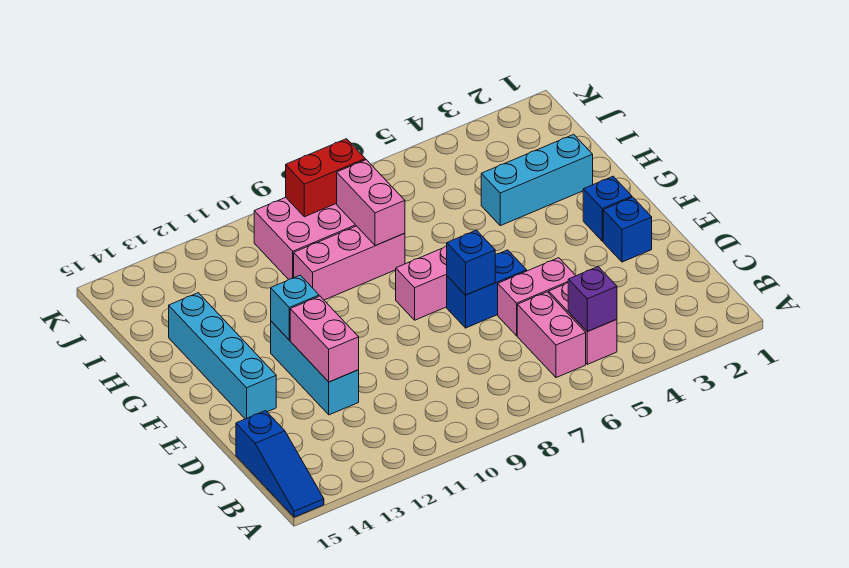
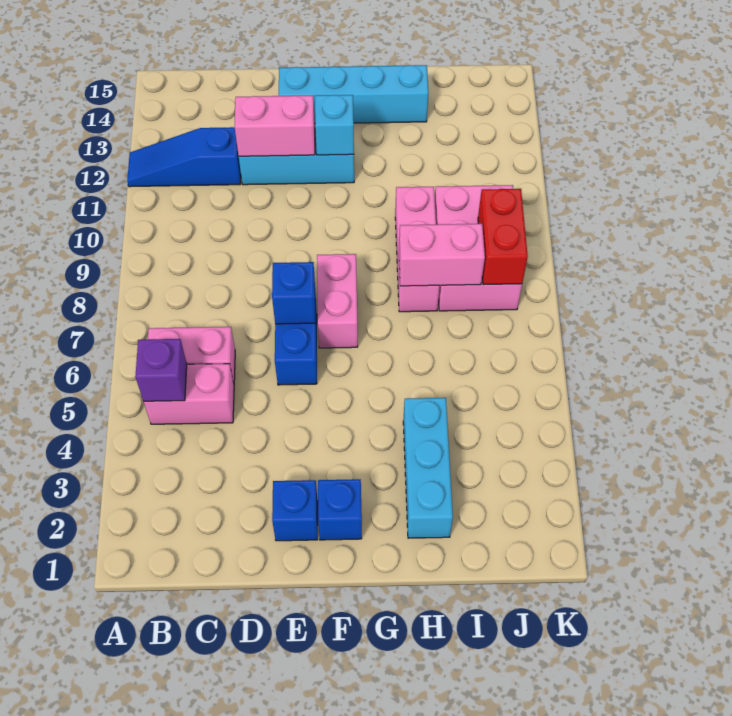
blue slope A15:C15 level 1 top C -> blue slope A12:C12 level 1 top C
pink brick D5:D6 level 1 -> none

